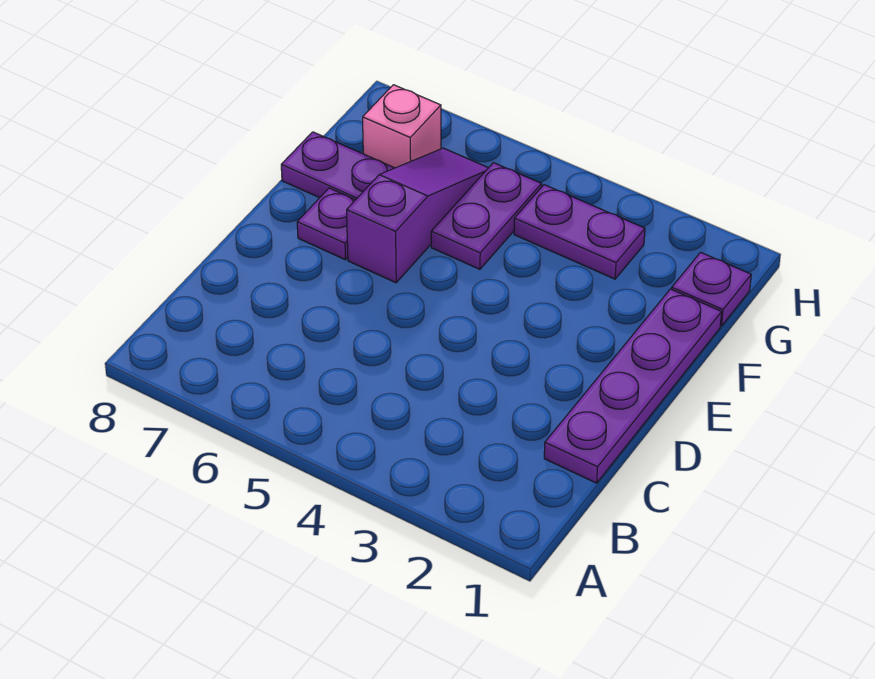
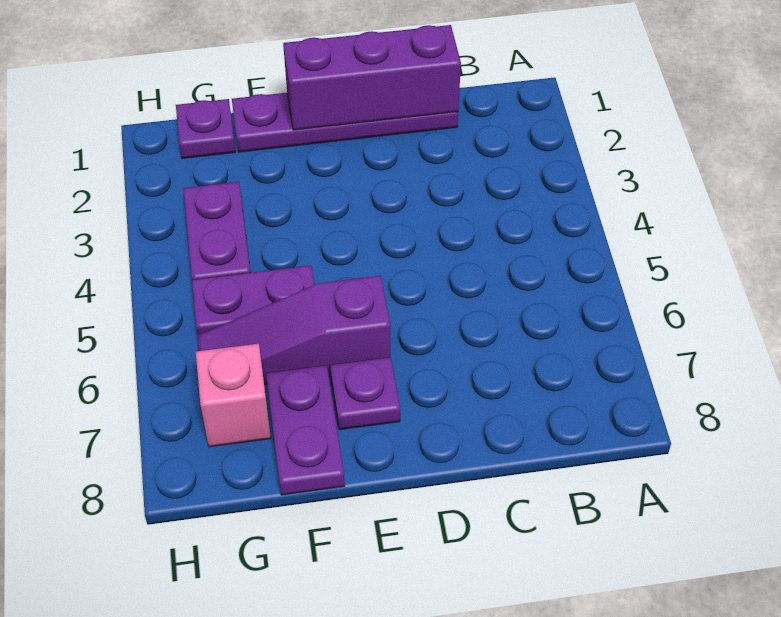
none -> purple brick C1:E1 level 2

